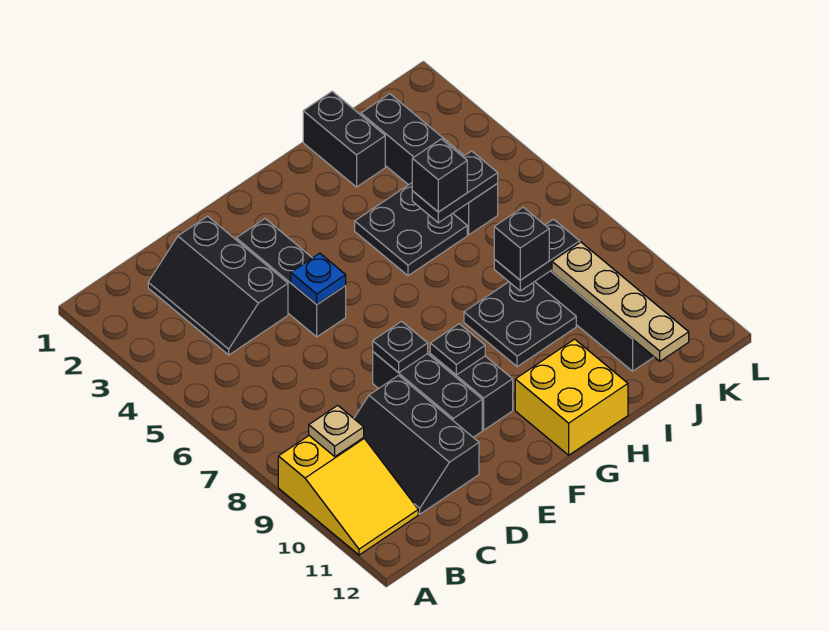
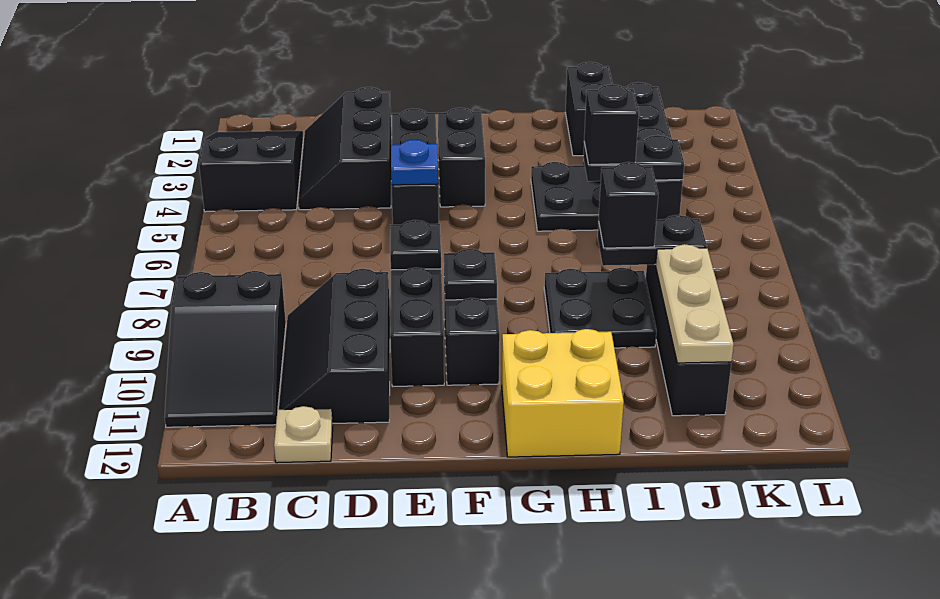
none -> black slope A2:B4 level 1 top 4
yellow slope A9:B11 level 1 top 9 -> black slope A9:B11 level 1 top 9
tan plate B9 level 2 -> tan plate C12 level 1
none -> black brick F3:F4 level 1
tan plate J9:J12 level 2 -> tan plate J9:J11 level 2

